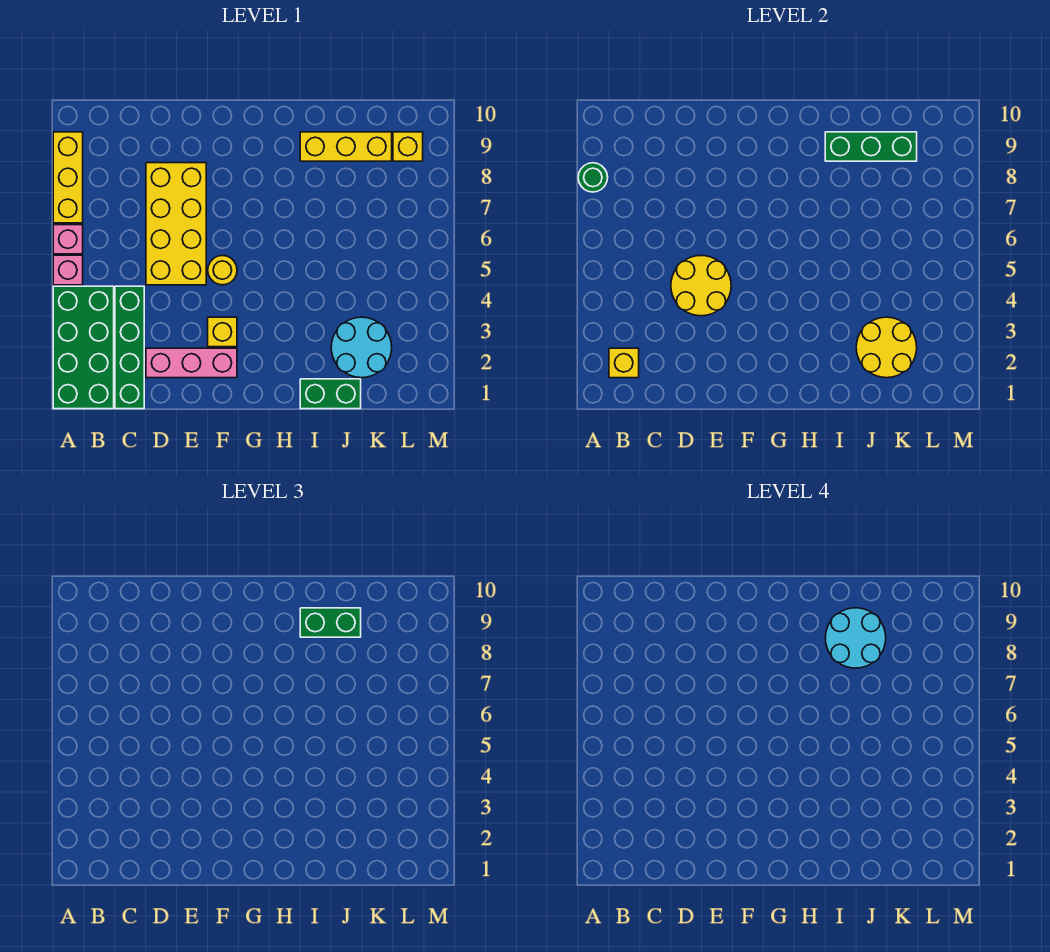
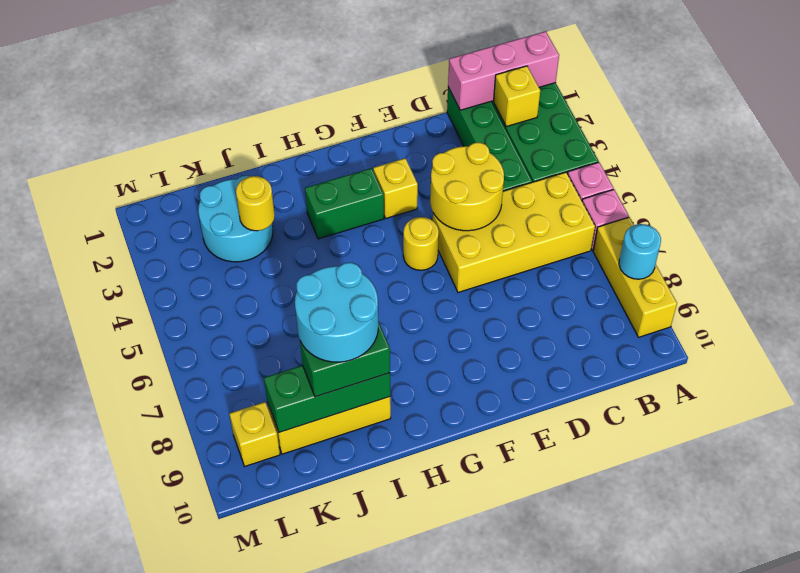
green round brick A8 level 2 -> cyan round brick A8 level 2
pink brick D2:F2 level 1 -> pink brick A1:C1 level 2
yellow brick D5:E8 level 1 -> yellow brick B5:E6 level 1
green brick I1:J1 level 1 -> green brick G3:H3 level 1
yellow round brick J2:K3 level 2 -> yellow round brick J3 level 2

